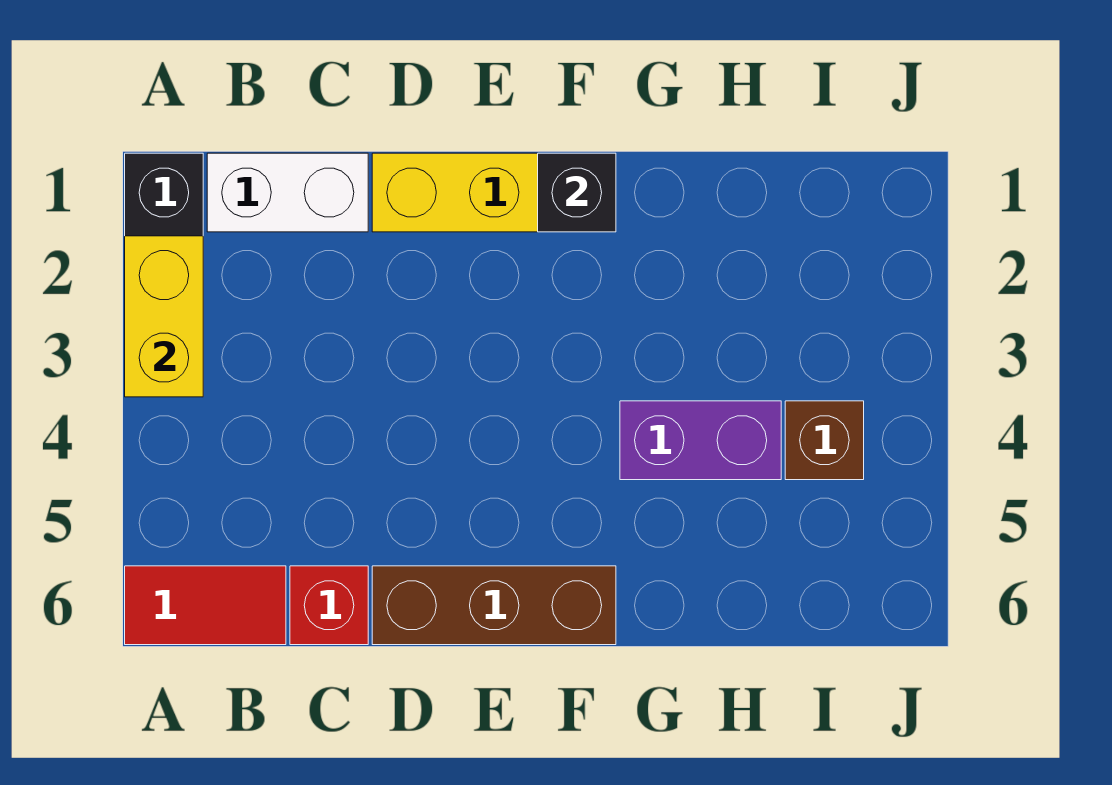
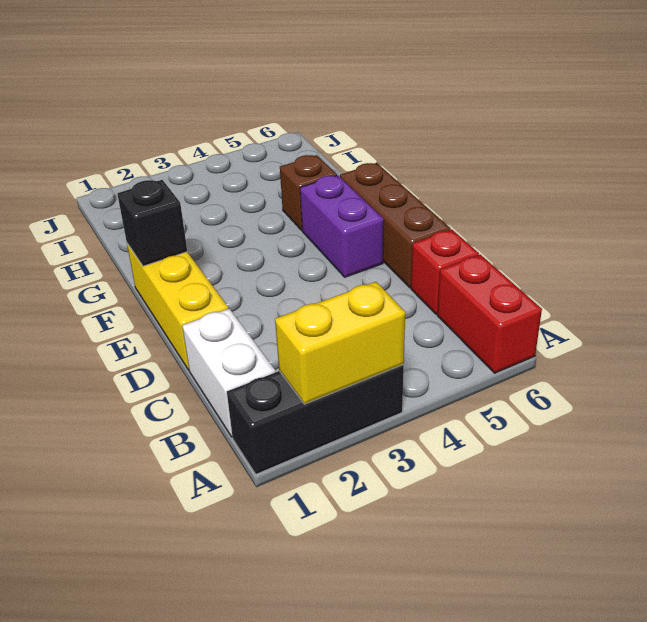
red tile A6:B6 level 1 -> red brick A6:B6 level 1
purple brick G4:H4 level 1 -> purple brick E5:F5 level 1
brown brick I4 level 1 -> brown brick G5 level 1

